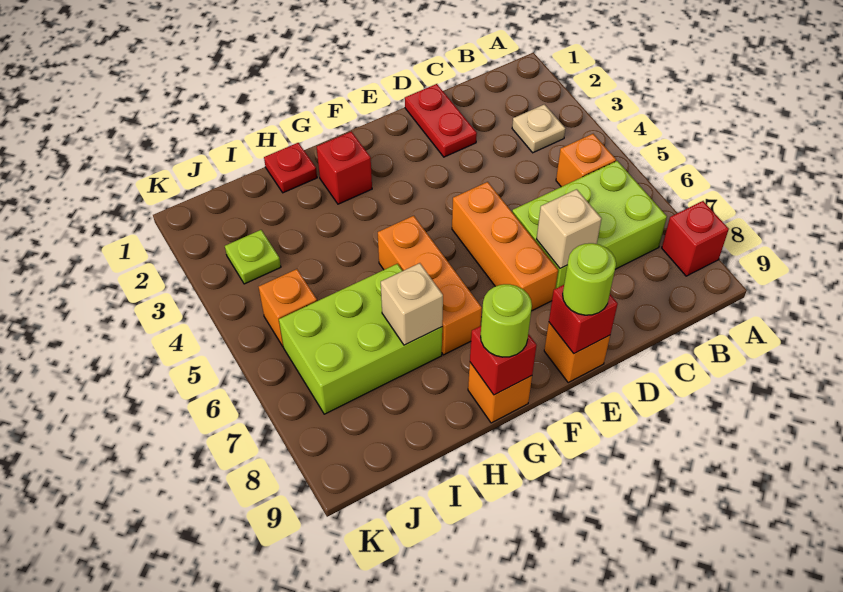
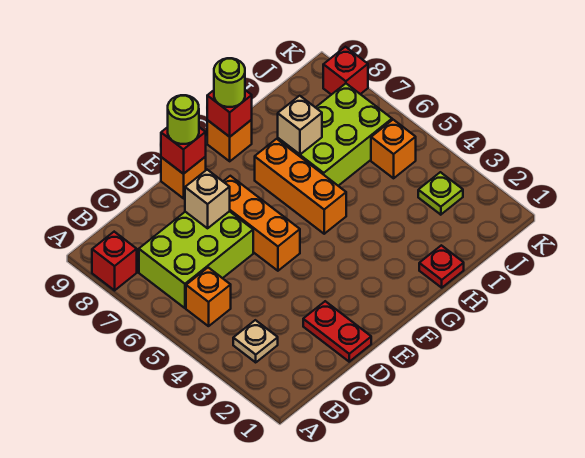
red brick G2 level 1 -> red brick K8 level 1

